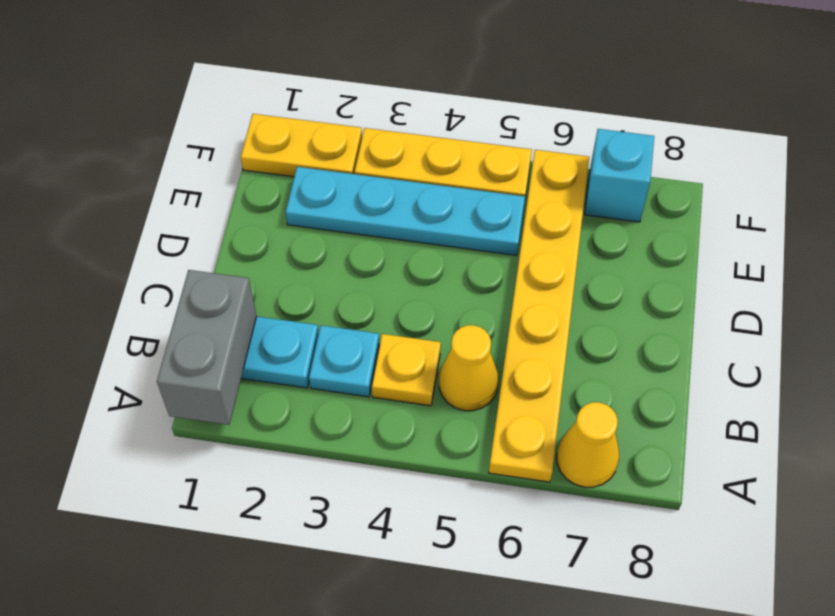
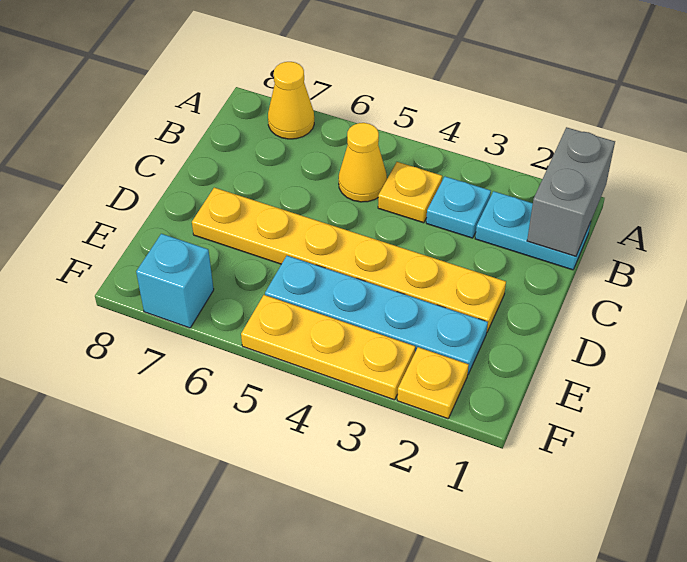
yellow plate A6:F6 level 1 -> yellow plate D2:D7 level 1
yellow plate F1:F2 level 1 -> yellow plate F2 level 1

